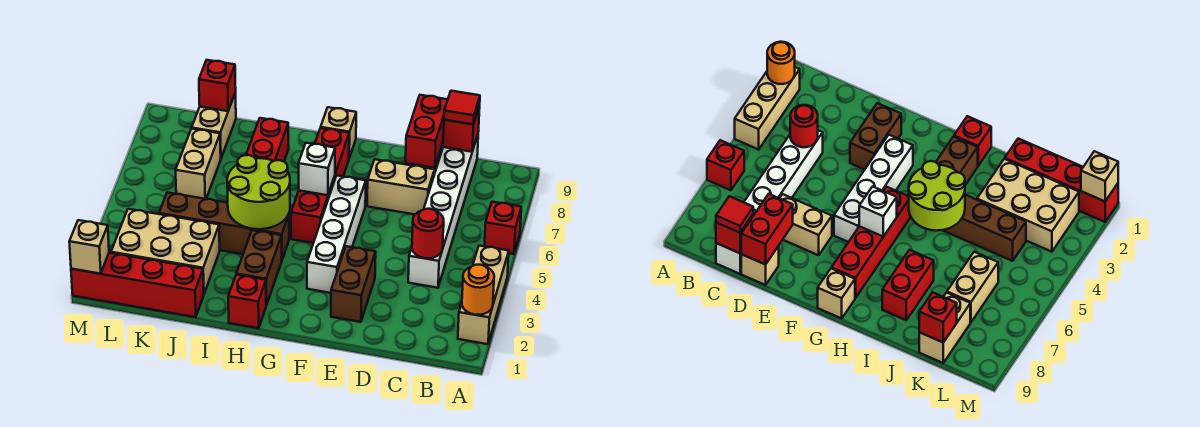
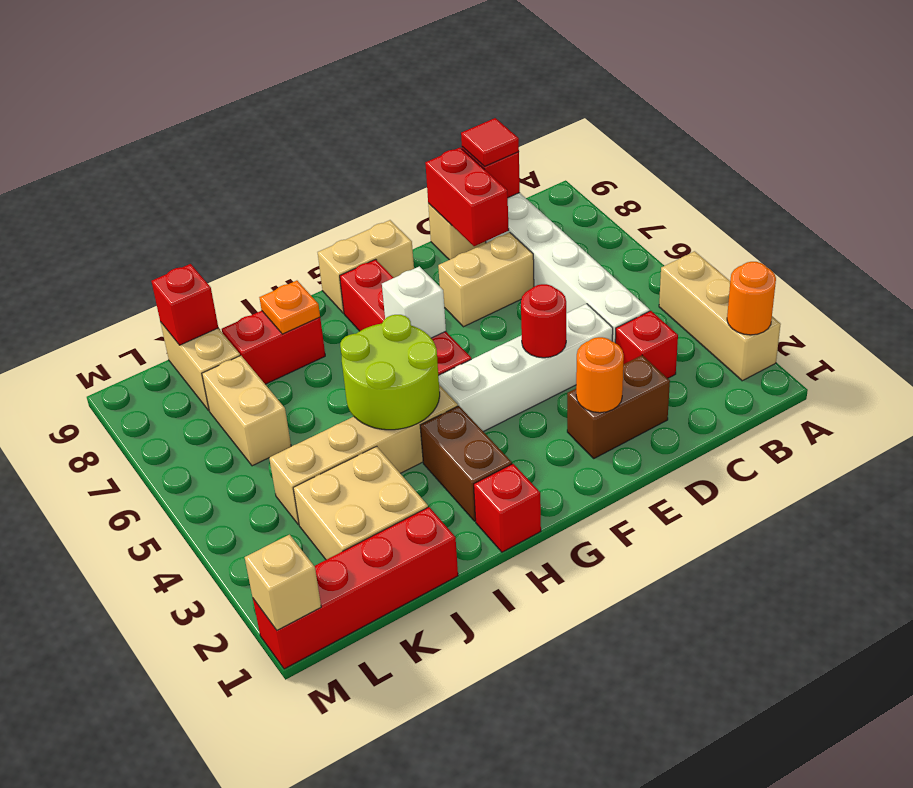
red brick A6 level 1 -> red brick C3 level 1
red round brick C4 level 2 -> red round brick E4 level 2
brown brick E2:E3 level 1 -> brown brick D2:E2 level 1
none -> orange round brick E2 level 2
white brick F3:F6 level 1 -> white brick D4:G4 level 1
tan brick G9 level 1 -> tan brick F9:G9 level 1
brown brick H4:K4 level 1 -> tan brick H4:K4 level 1
red brick I7:I8 level 1 -> red brick I8:J8 level 1
none -> orange plate I8 level 2
tan brick J2:L3 level 1 -> tan brick J2:K3 level 1

